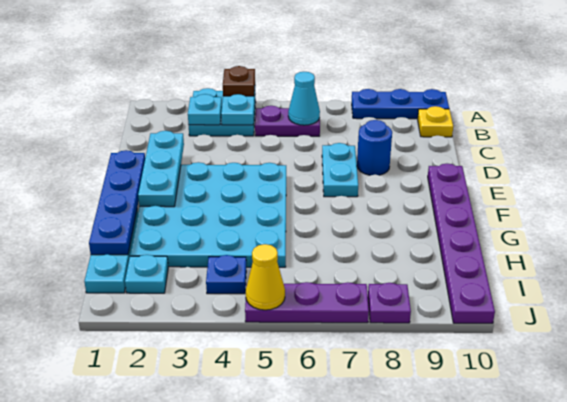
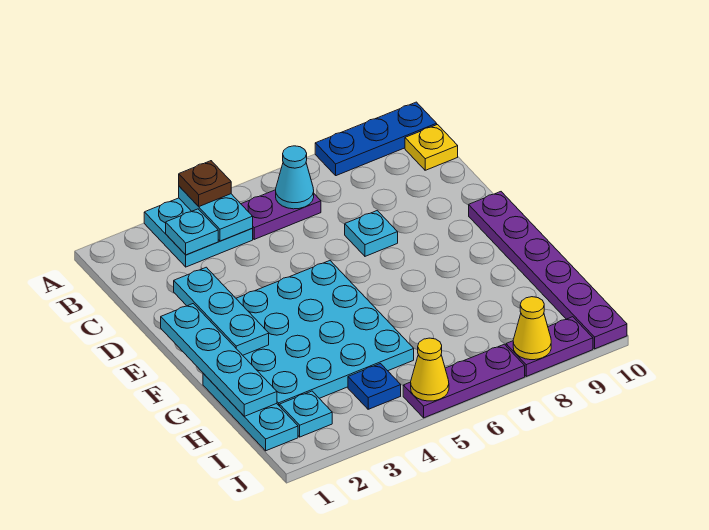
cyan plate D7:E7 level 1 -> cyan plate D7 level 1
blue round brick D8 level 1 -> none
blue plate E1:H1 level 2 -> cyan plate E1:H1 level 2
purple plate J8 level 1 -> purple plate J8:J9 level 1
none -> yellow cone J8 level 2

